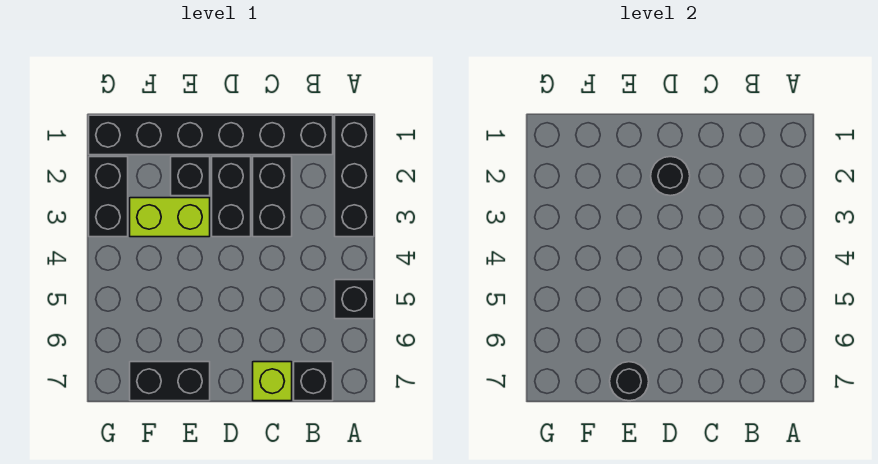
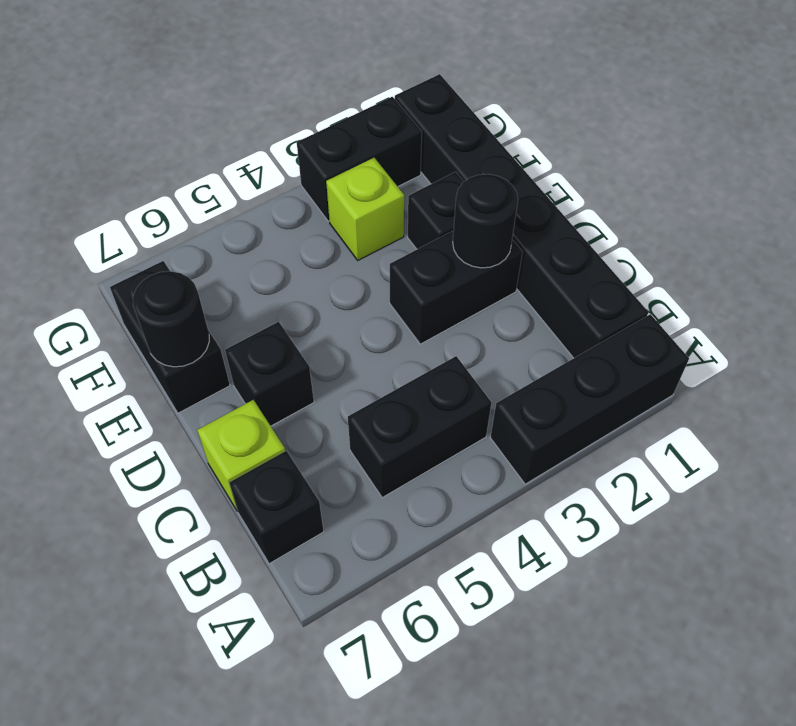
black brick A5 level 1 -> black brick D6 level 1
black brick C2:C3 level 1 -> black brick B4:B5 level 1
lime brick E3:F3 level 1 -> lime brick F3 level 1

